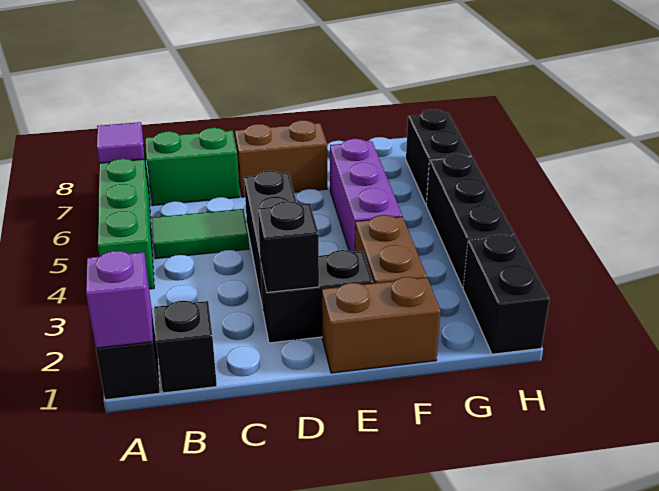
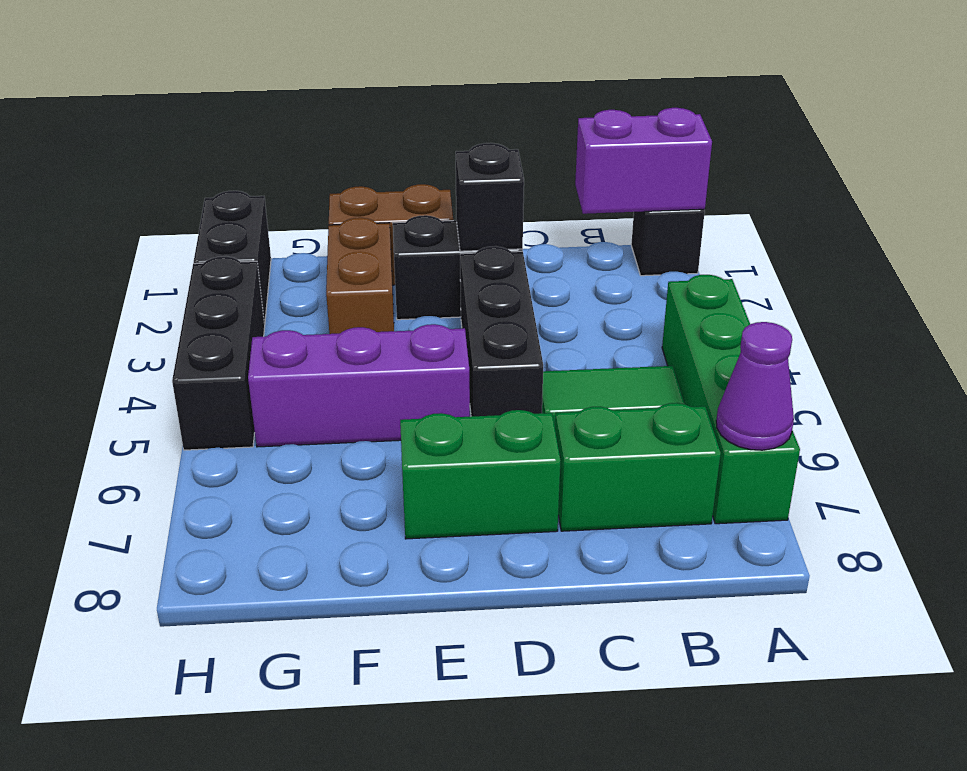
purple brick A1 level 2 -> purple brick A1:B1 level 2
purple tile A7 level 2 -> purple cone A7 level 2
black brick B1 level 1 -> none
brown brick D7:E7 level 1 -> green brick D7:E7 level 1
purple brick F4:F6 level 1 -> purple brick E5:G5 level 1
black brick H6:H7 level 1 -> none

